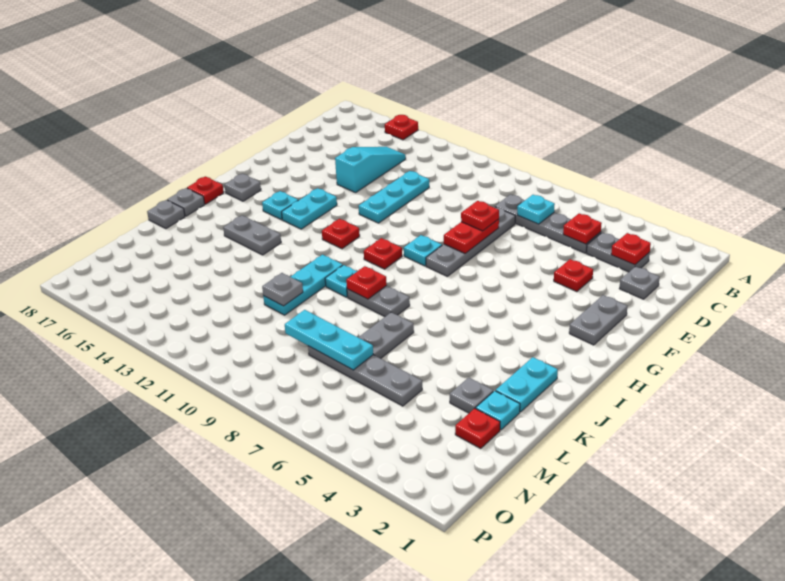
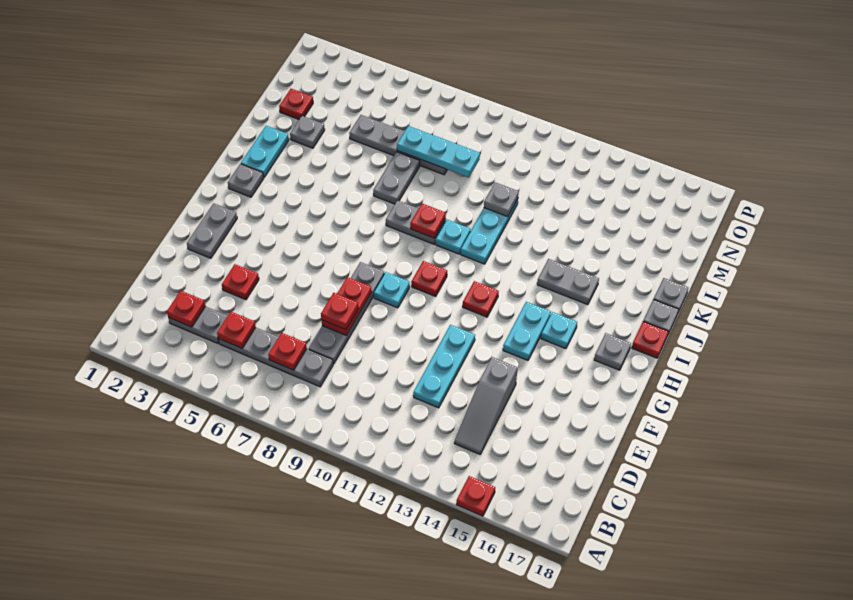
cyan plate C7 level 2 -> red plate C7 level 2
cyan slope C14:E14 level 1 top E -> grey slope C14:E14 level 1 top E
grey plate D2 level 1 -> grey plate I2 level 1
cyan plate L2 level 1 -> none

